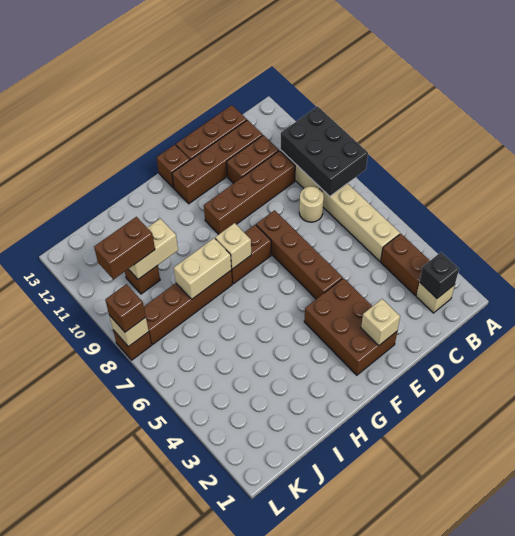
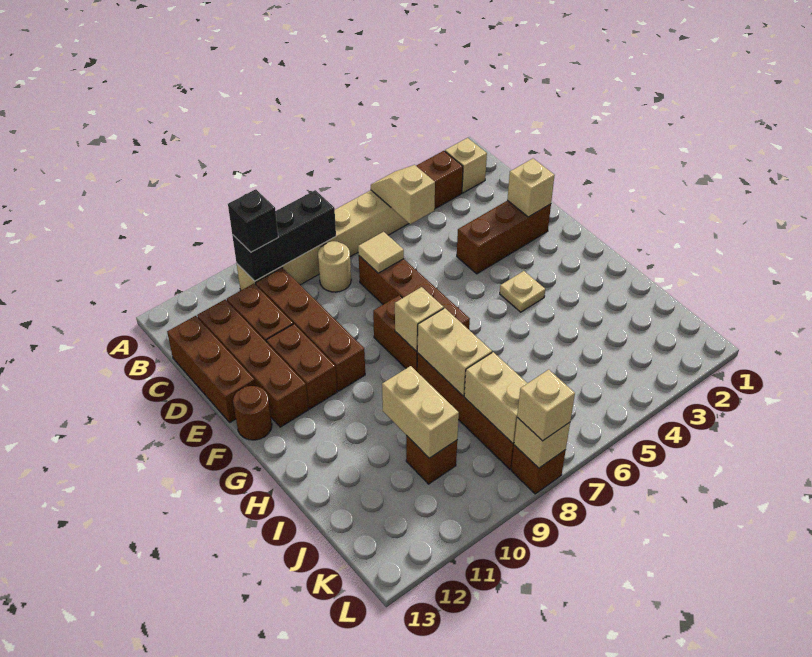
black brick A8:B10 level 2 -> black brick B8:B10 level 2
black brick B2 level 2 -> black brick B10 level 3
none -> tan slope B5:C5 level 2 top C
none -> tan tile D7 level 2
brown brick E2:F4 level 1 -> brown brick E2:E4 level 1
brown brick E5:E8 level 1 -> brown brick D7:G7 level 1
brown brick F13 level 1 -> brown round brick F13 level 1
none -> tan plate G4 level 1
none -> tan brick J8:K8 level 2
brown brick J10:K10 level 3 -> brown brick E11:F11 level 1
brown brick L8 level 3 -> tan brick L8 level 3

